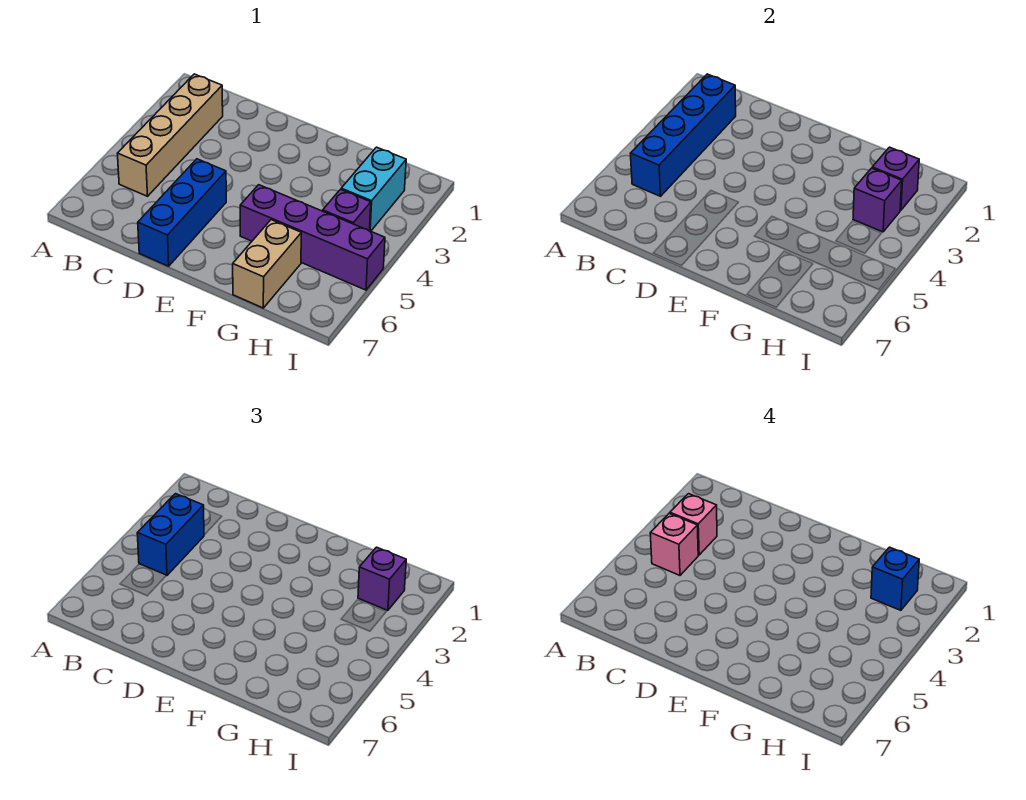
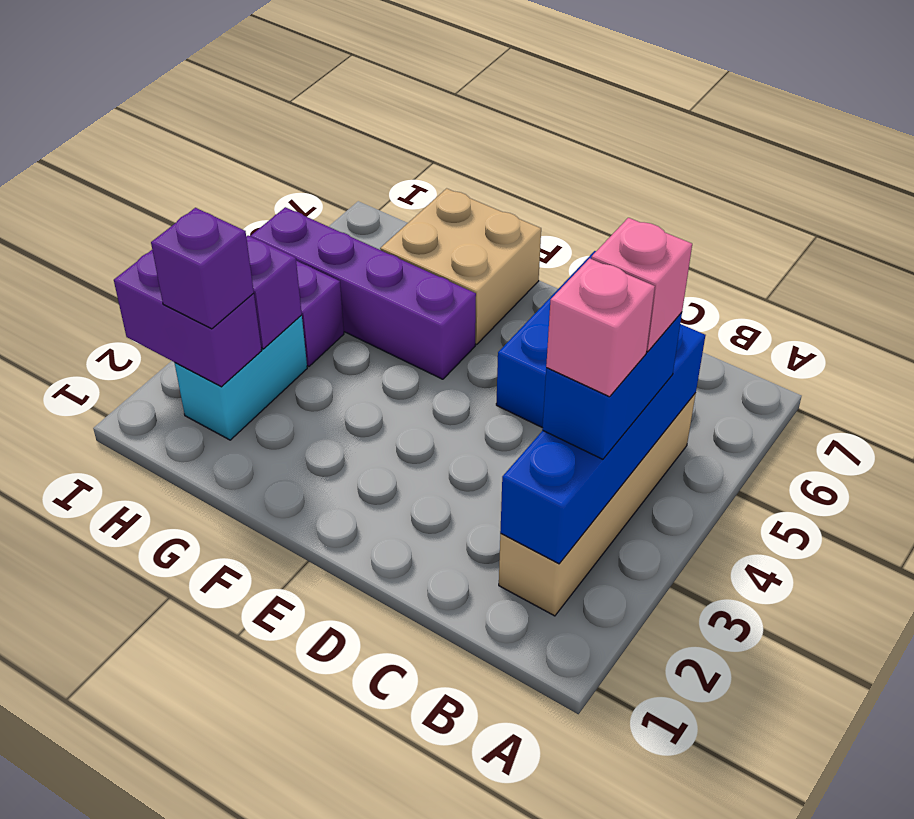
tan brick G6:G7 level 1 -> tan brick F6:G7 level 1
purple brick H2 level 2 -> purple brick H2:I2 level 2
blue brick H2 level 4 -> none

